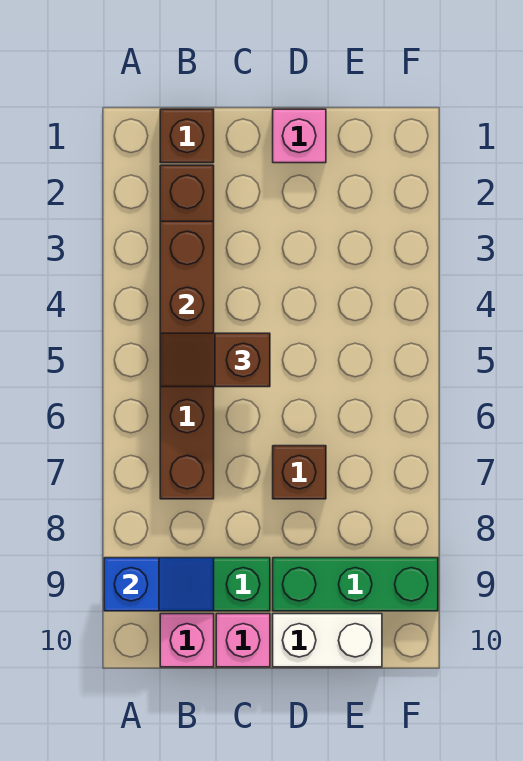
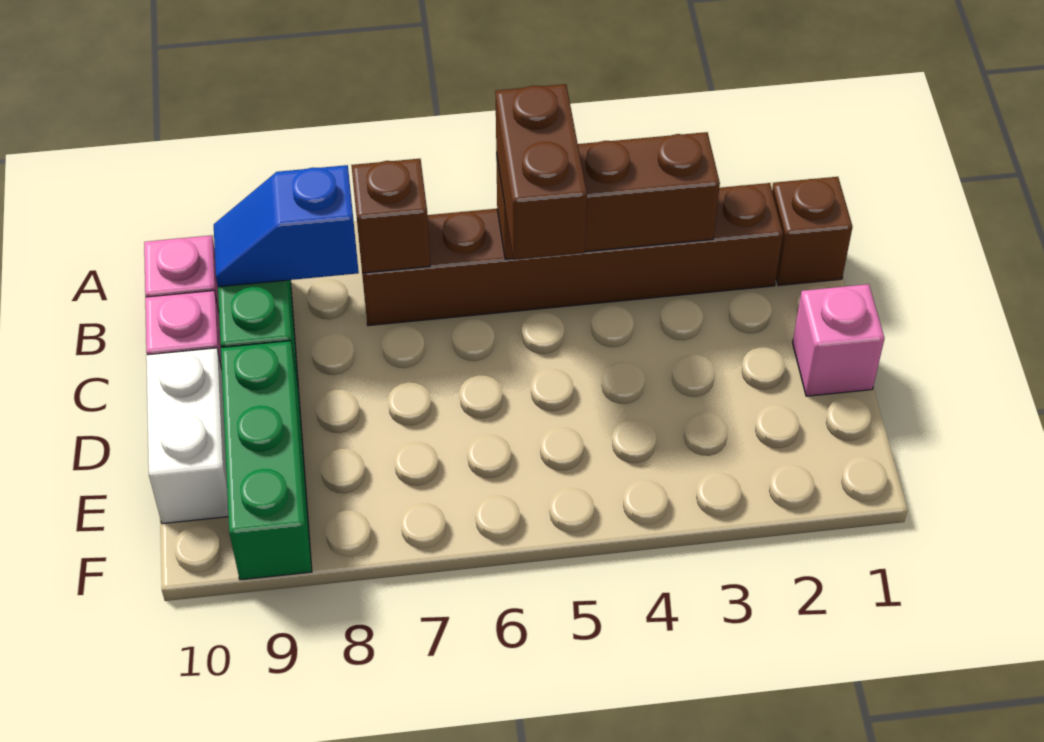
blue slope A9:B9 level 2 top A -> blue slope B8:B9 level 2 top 8
brown slope B5:C5 level 3 top C -> brown brick B5:C5 level 3
brown brick D7 level 1 -> brown brick B7 level 2

